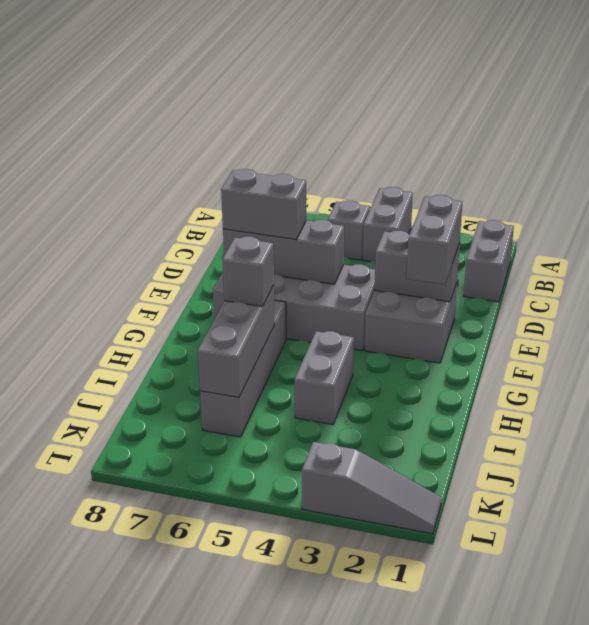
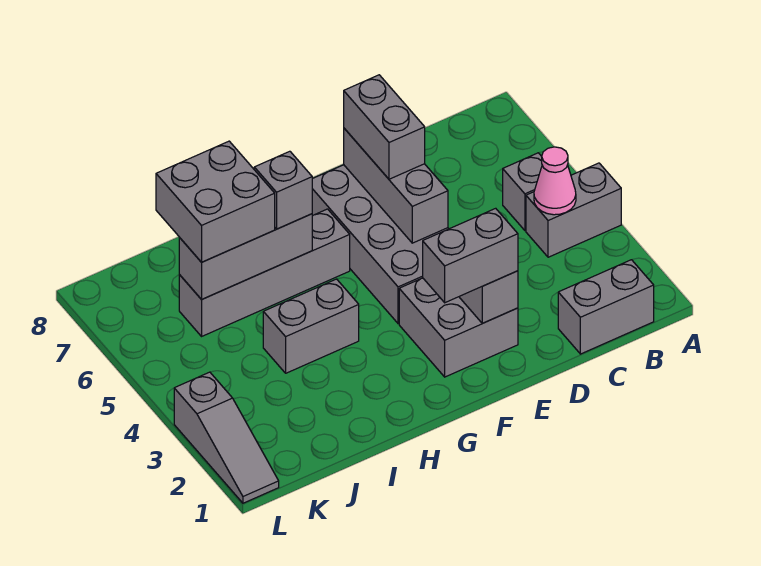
none -> pink cone B4 level 2
none -> grey brick I6:J7 level 3

